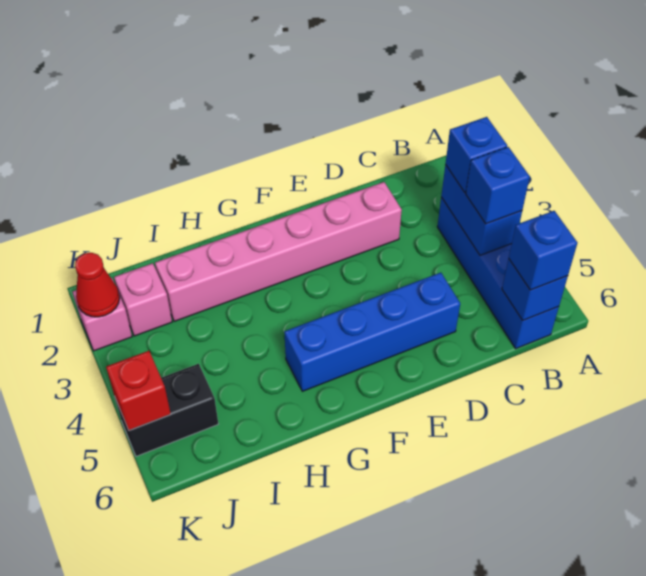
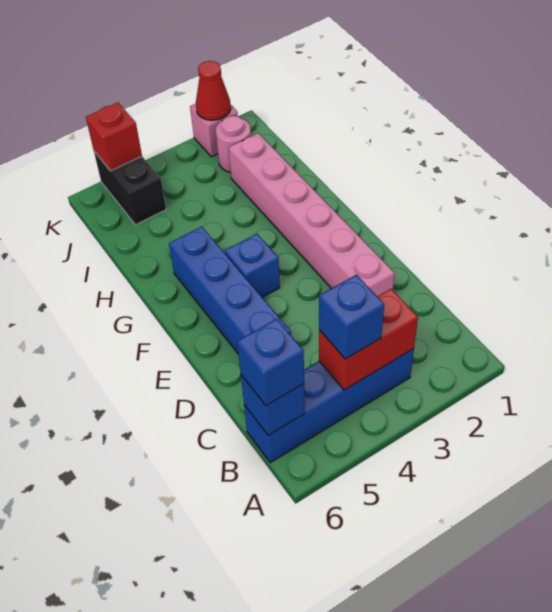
blue brick B3:B4 level 2 -> red brick B3:B4 level 2
blue brick B3 level 3 -> blue brick F4 level 1
pink brick J2 level 1 -> pink round brick J2 level 1

